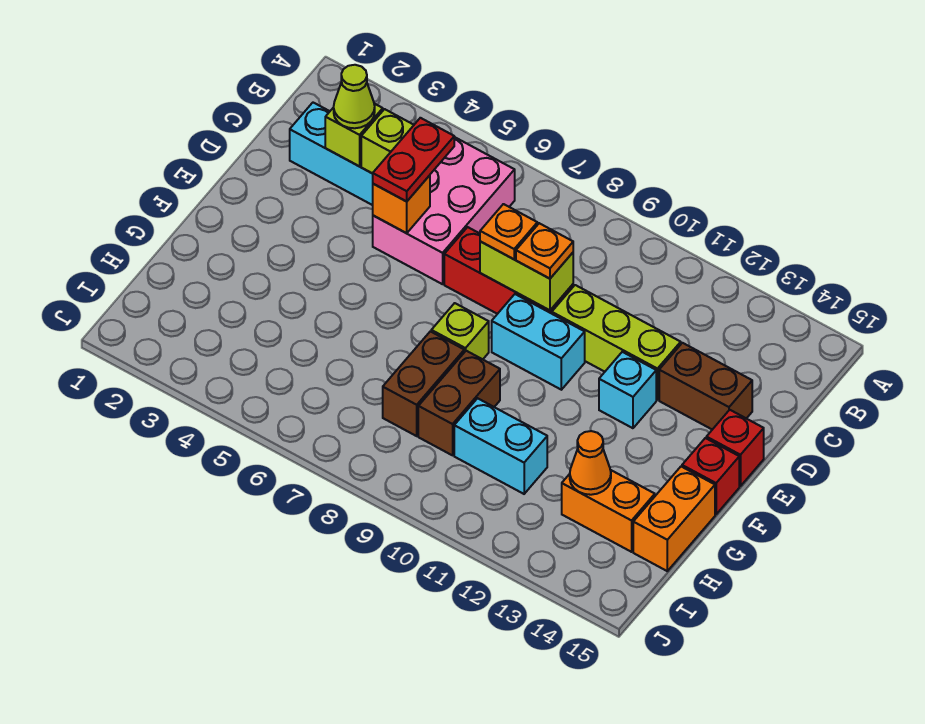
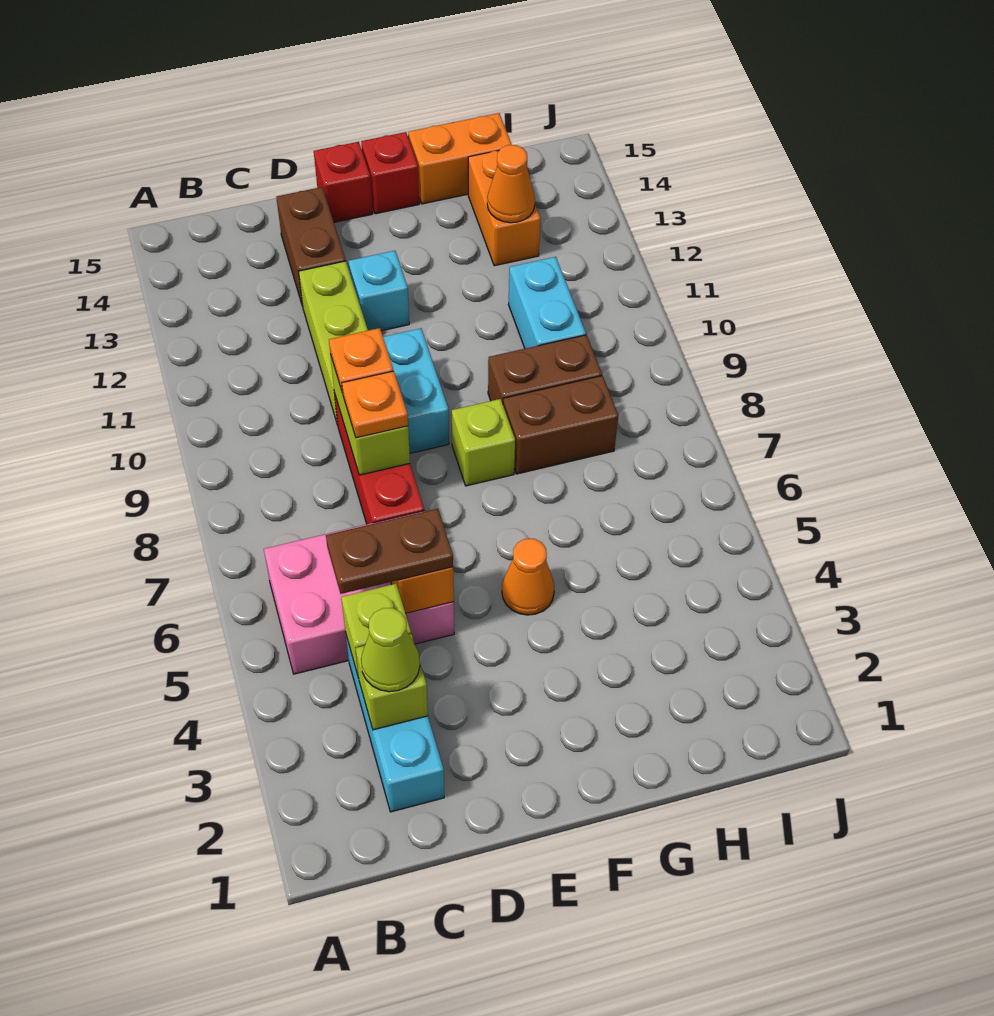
red plate C5:D5 level 3 -> brown plate C5:D5 level 3
none -> orange cone F5 level 1

